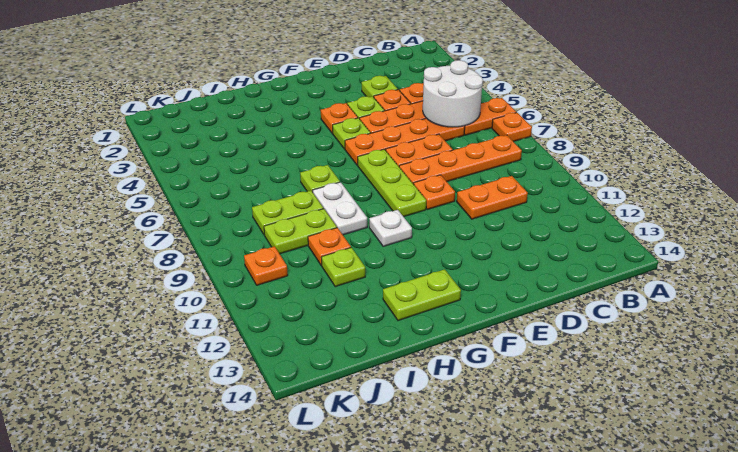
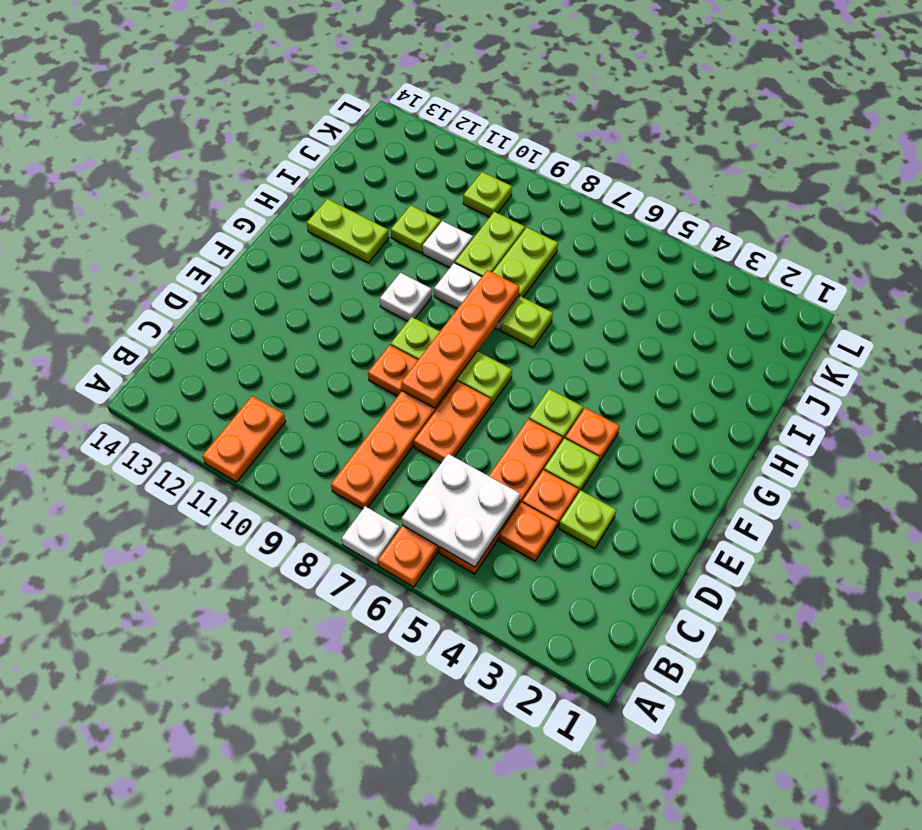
orange plate A7 level 1 -> white plate A7 level 1
white round brick B5:C6 level 2 -> white plate B5:C6 level 2
orange plate C6:F6 level 1 -> orange plate E8:H8 level 2
orange plate C10:D10 level 1 -> orange plate A11:B11 level 1
lime plate G13:H13 level 1 -> lime plate H12:H13 level 1
orange plate I10 level 1 -> white plate I10 level 1
orange plate K10 level 1 -> lime plate K10 level 1

